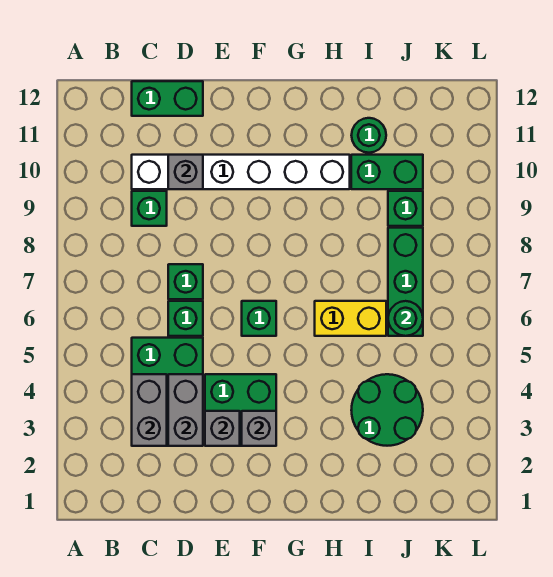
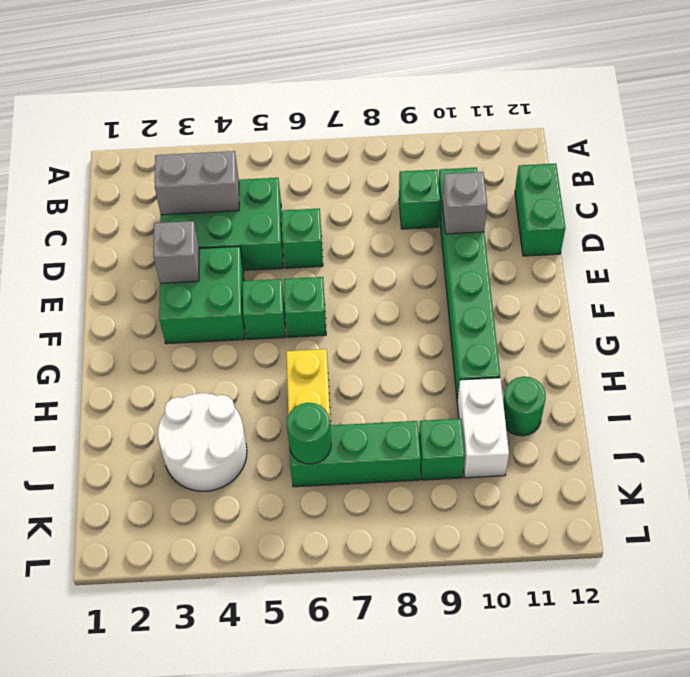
white brick C10:H10 level 1 -> green brick C10:H10 level 1
grey brick D3:D4 level 2 -> none
green brick D7 level 1 -> green brick F5 level 1
grey brick F3 level 2 -> none
green round brick I3:J4 level 1 -> white round brick I3:J4 level 1
green brick I10:J10 level 1 -> white brick I10:J10 level 1

